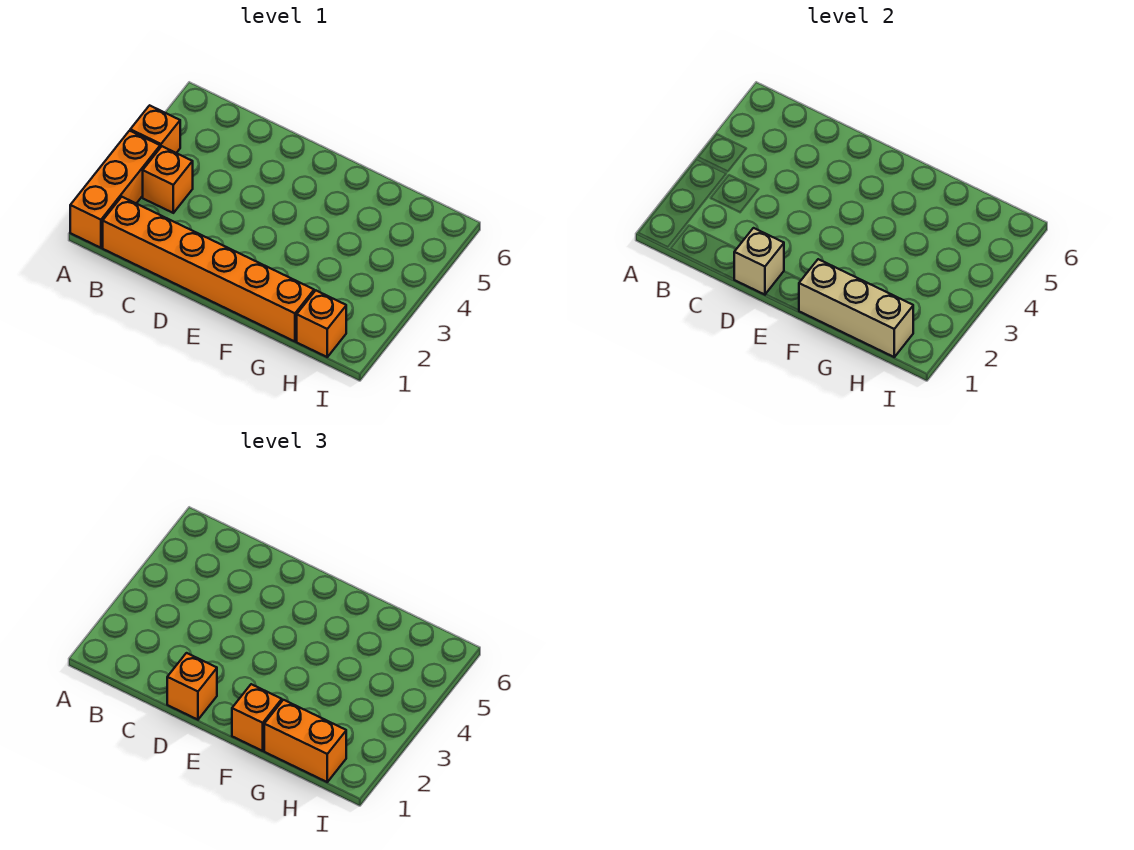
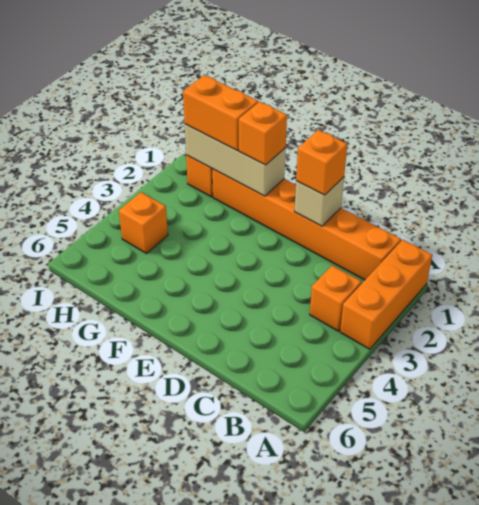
orange brick A4 level 1 -> orange brick H4 level 1

